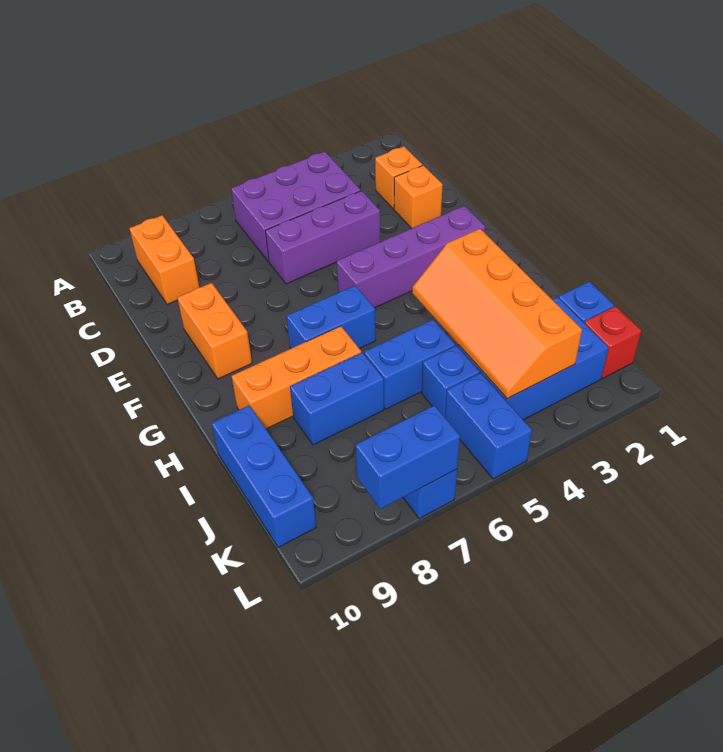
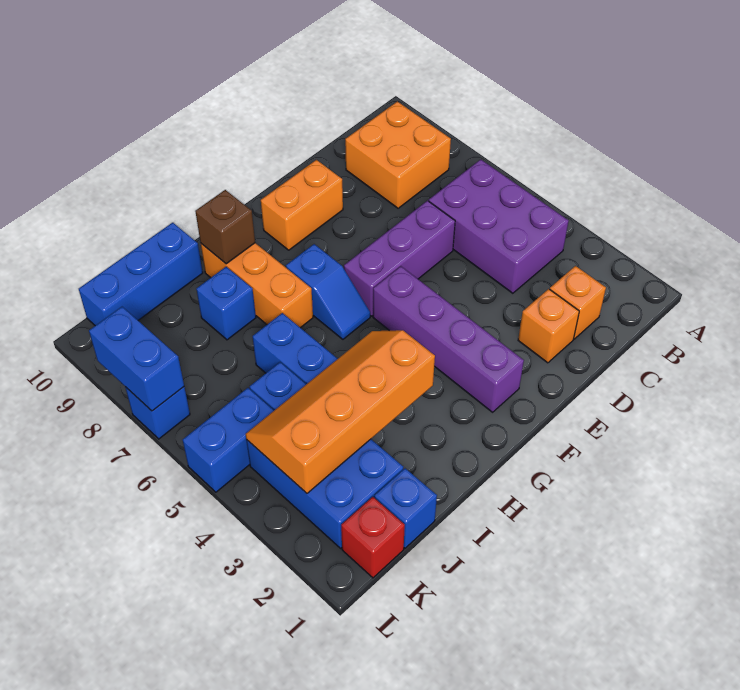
orange brick B9:C9 level 1 -> orange brick B8:C9 level 1
purple brick D4:D6 level 1 -> purple brick D6:F6 level 1
blue brick G6:G7 level 1 -> blue slope G6:G7 level 1 top 7
none -> brown brick H9 level 2
blue brick I7:I8 level 1 -> blue brick I8 level 1

